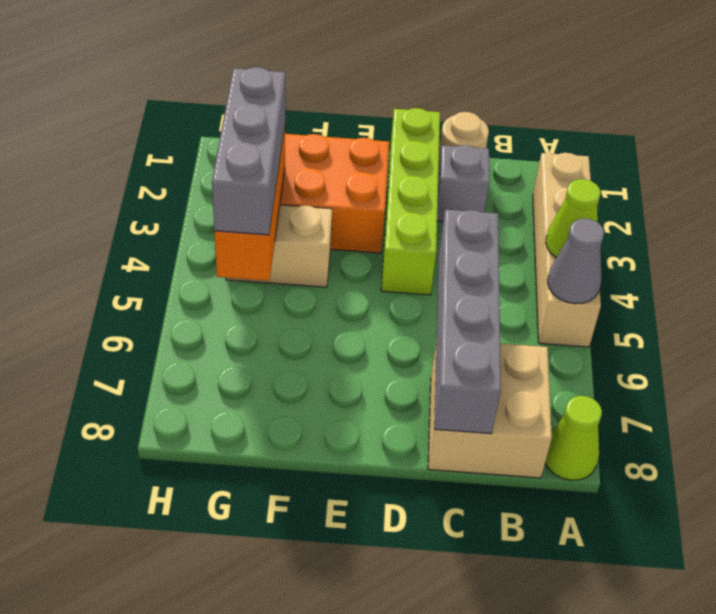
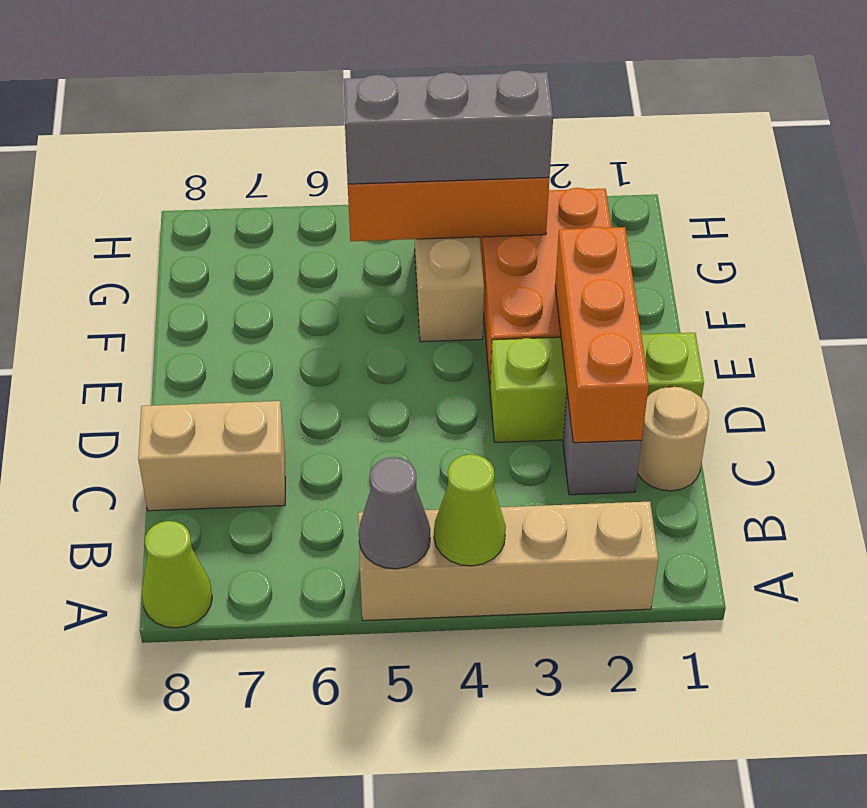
tan brick B7:C8 level 1 -> tan brick C7:C8 level 1
none -> orange brick C2:E2 level 2
grey brick C5:C8 level 2 -> none
lime brick D1:D4 level 1 -> lime brick D1:D3 level 1

